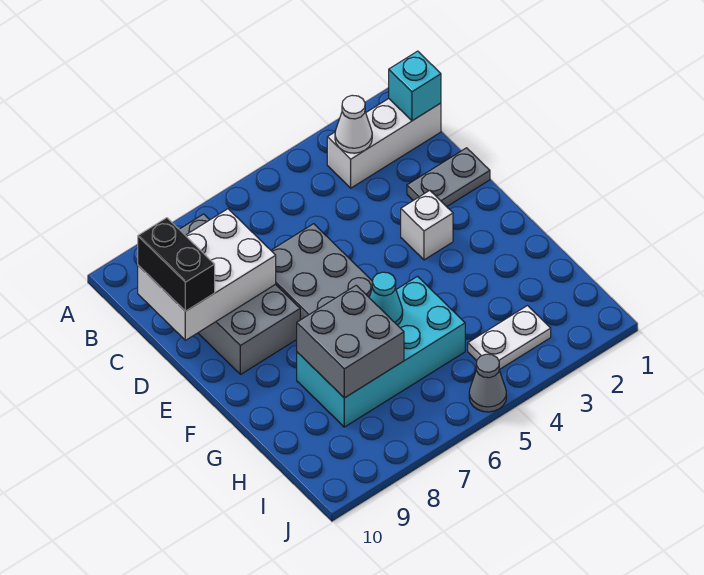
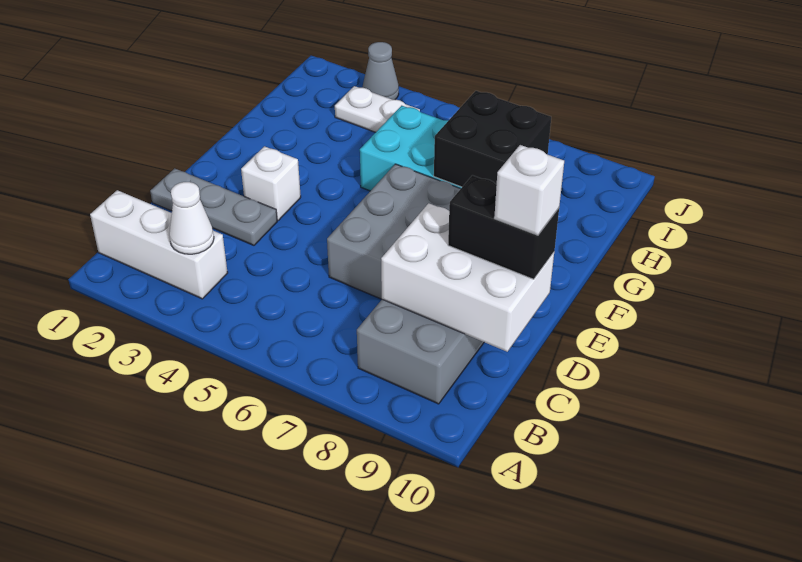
cyan brick B1 level 2 -> none
black brick C10:D10 level 3 -> black brick D9:D10 level 3
grey plate D1:D2 level 1 -> grey plate D1:D3 level 1
none -> white brick D10 level 4
cyan cone G6 level 2 -> none
grey brick G7:H8 level 2 -> black brick G7:H8 level 2
grey cone J5 level 1 -> grey cone J3 level 1

